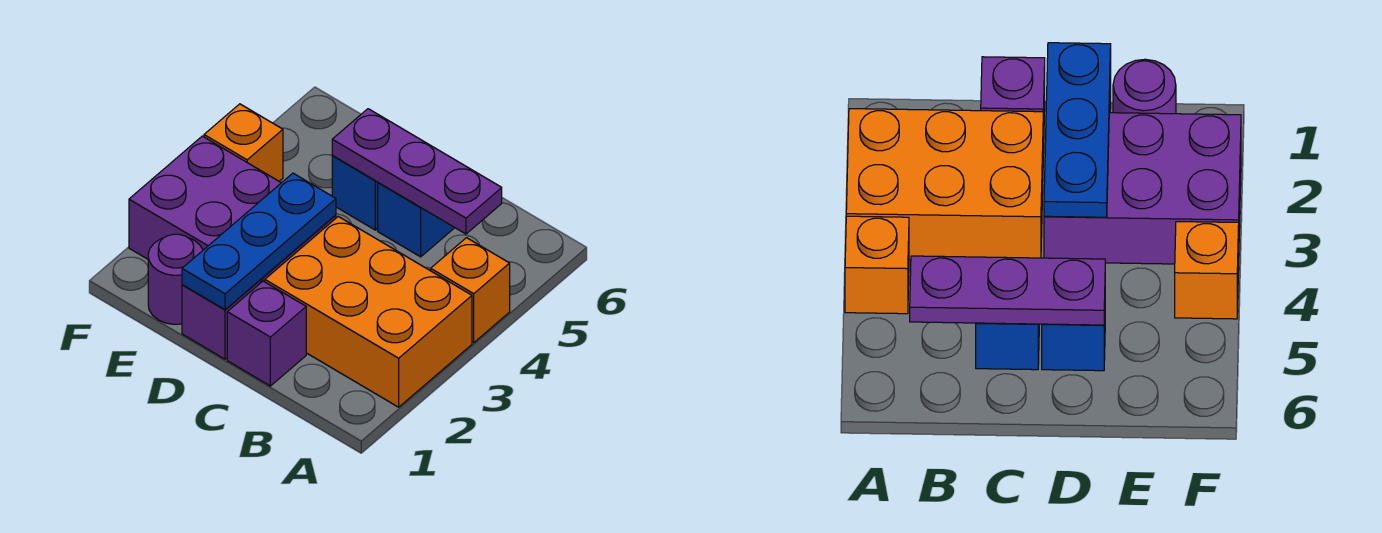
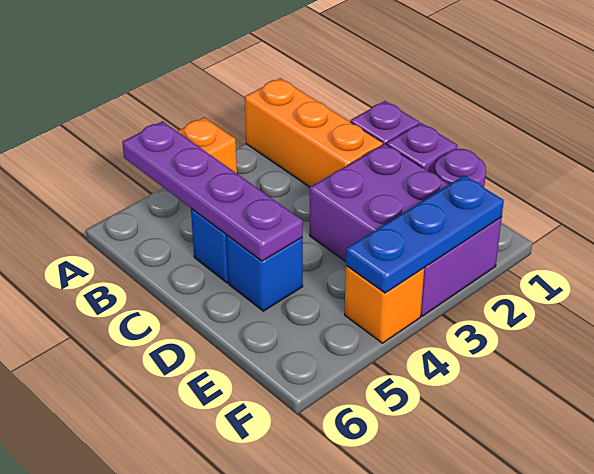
orange brick A2:C3 level 1 -> orange brick A2:C2 level 1
purple plate B5:D5 level 2 -> purple plate A5:D5 level 2
blue plate D1:D3 level 2 -> blue plate F2:F4 level 2

